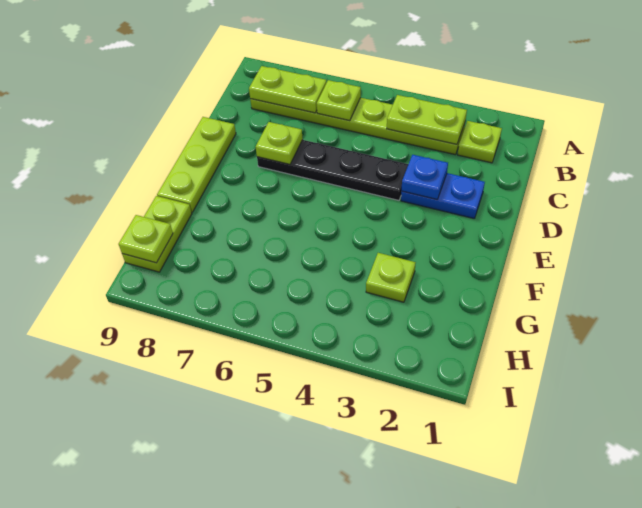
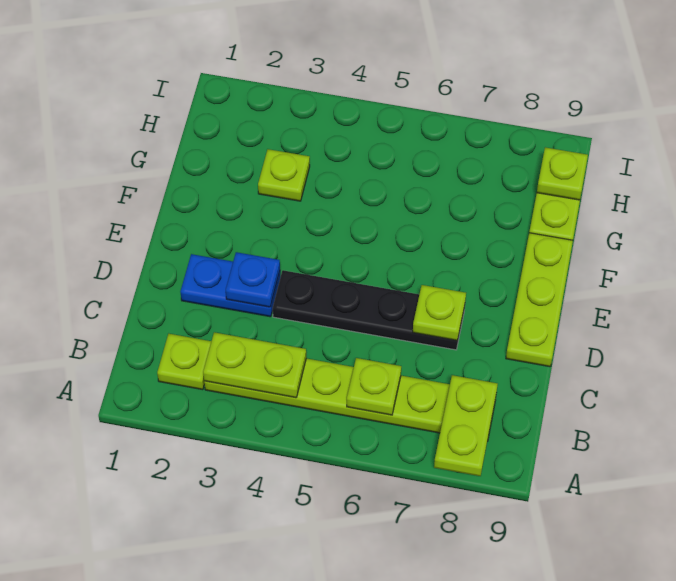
lime plate B7:B8 level 2 -> lime plate A8:B8 level 2

